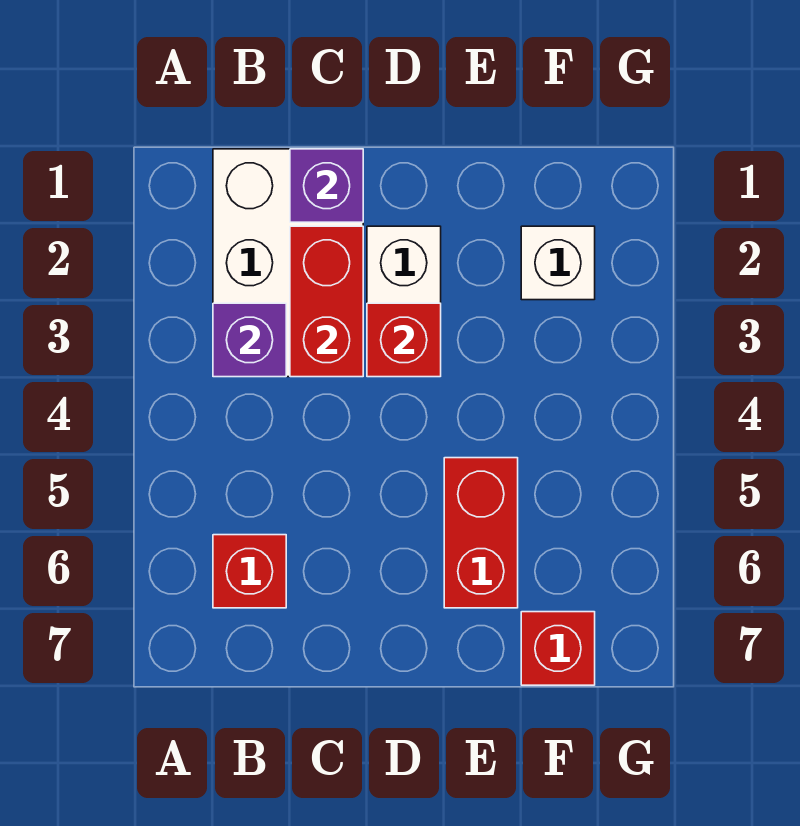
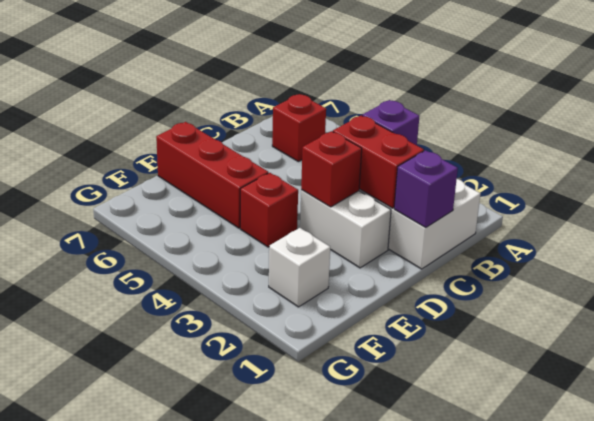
red brick E5:E6 level 1 -> red brick E5:E7 level 1
red brick F7 level 1 -> red brick E4 level 1

